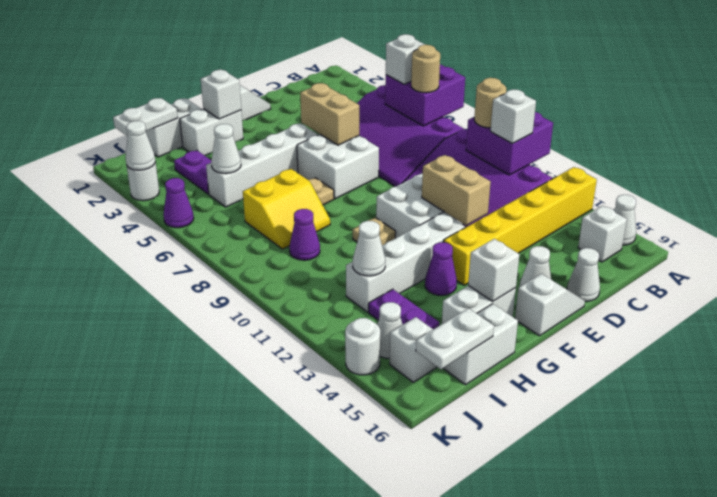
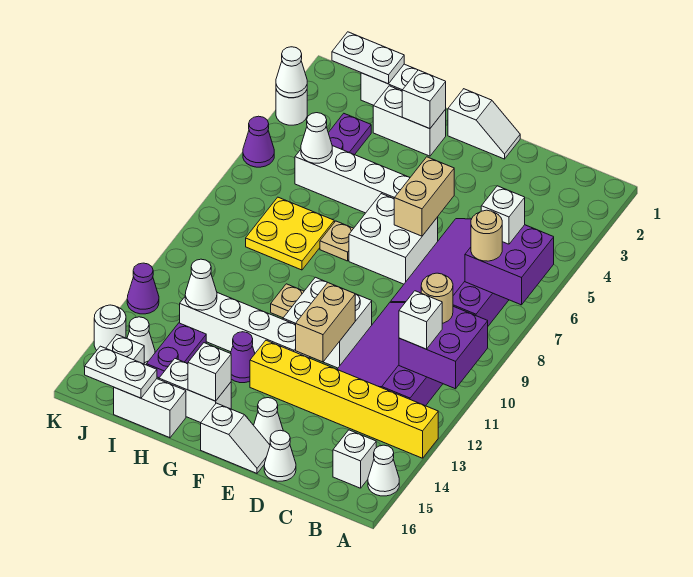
yellow slope H7:I8 level 1 top 7 -> yellow plate H7:I8 level 1
purple cone I9 level 1 -> purple cone K12 level 1

